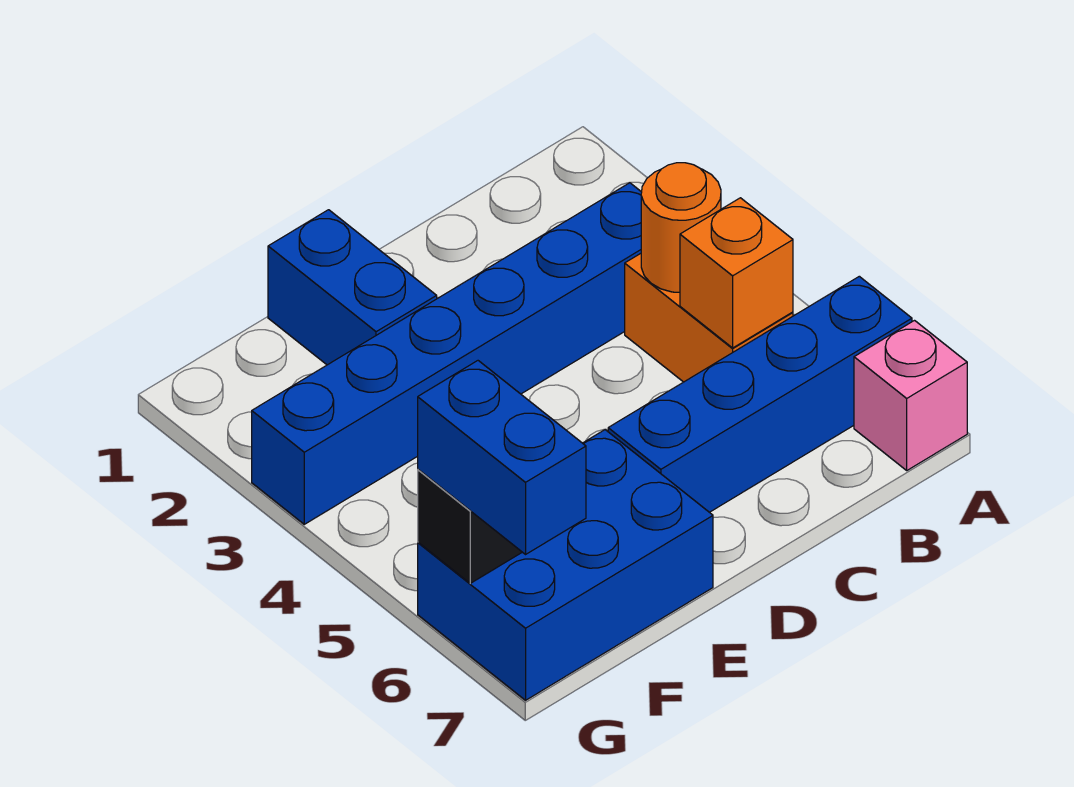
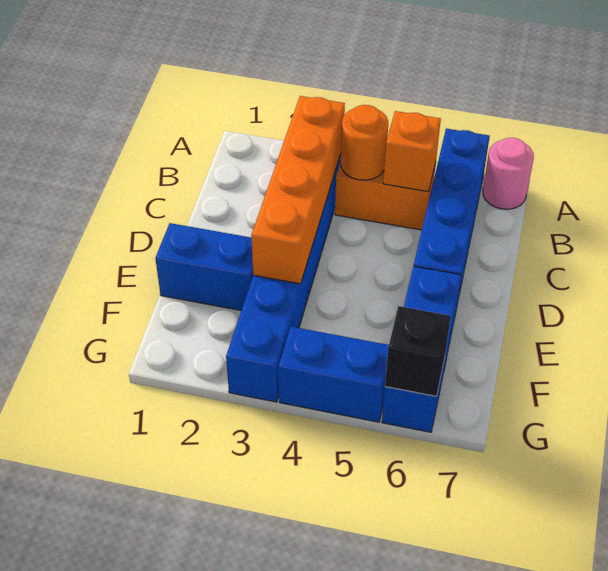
pink brick A7 level 1 -> pink round brick A7 level 1
none -> orange brick B3:E3 level 2
blue brick E6:G7 level 1 -> blue brick E6:G6 level 1
blue brick G6:G7 level 3 -> blue brick G4:G5 level 1

